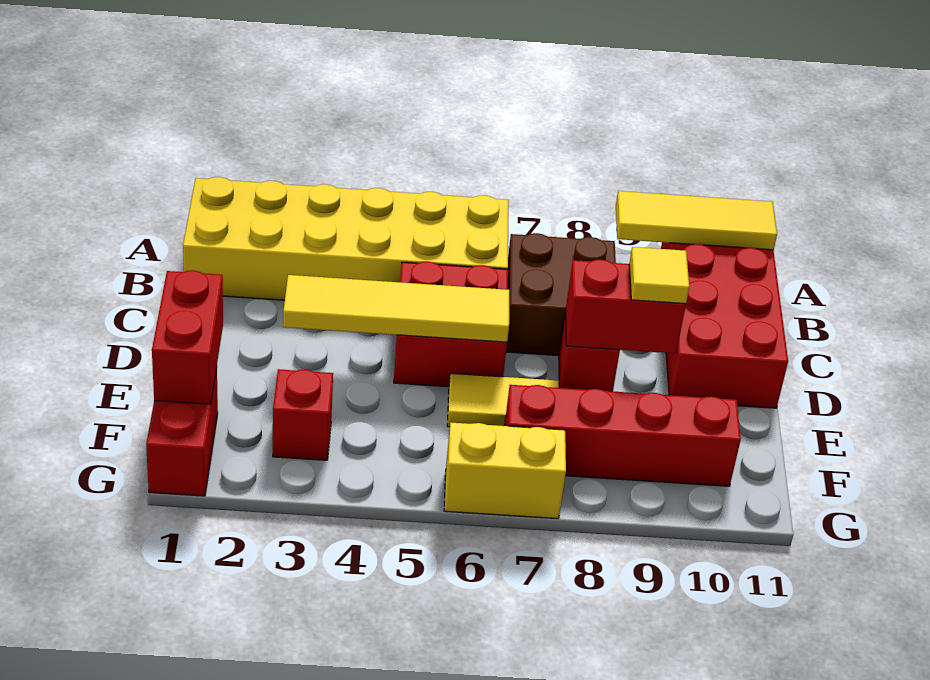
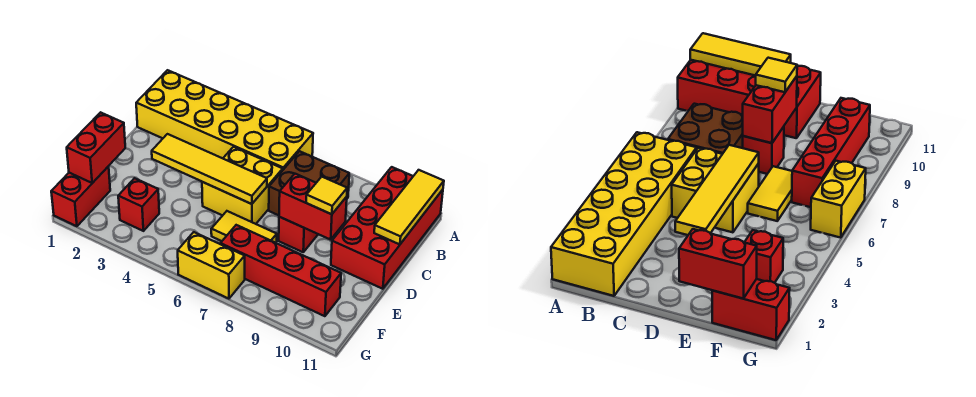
yellow tile A9:A11 level 2 -> yellow tile A11:C11 level 2
red brick C5:D6 level 1 -> yellow brick C5:D6 level 1

